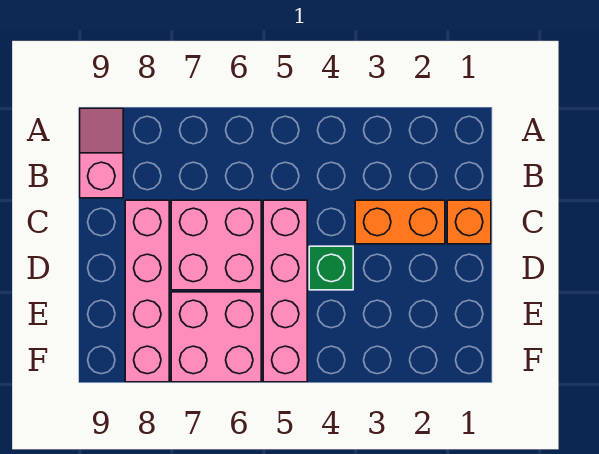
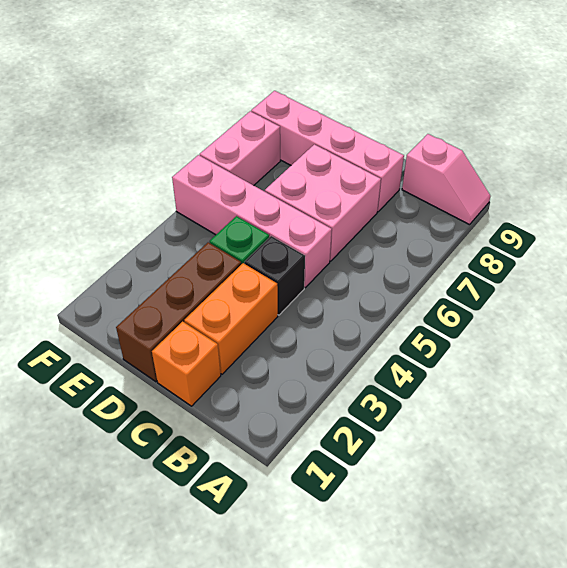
none -> black brick C4 level 1
none -> brown brick D1:D3 level 1
pink brick E6:F7 level 1 -> pink brick F6:F7 level 1

